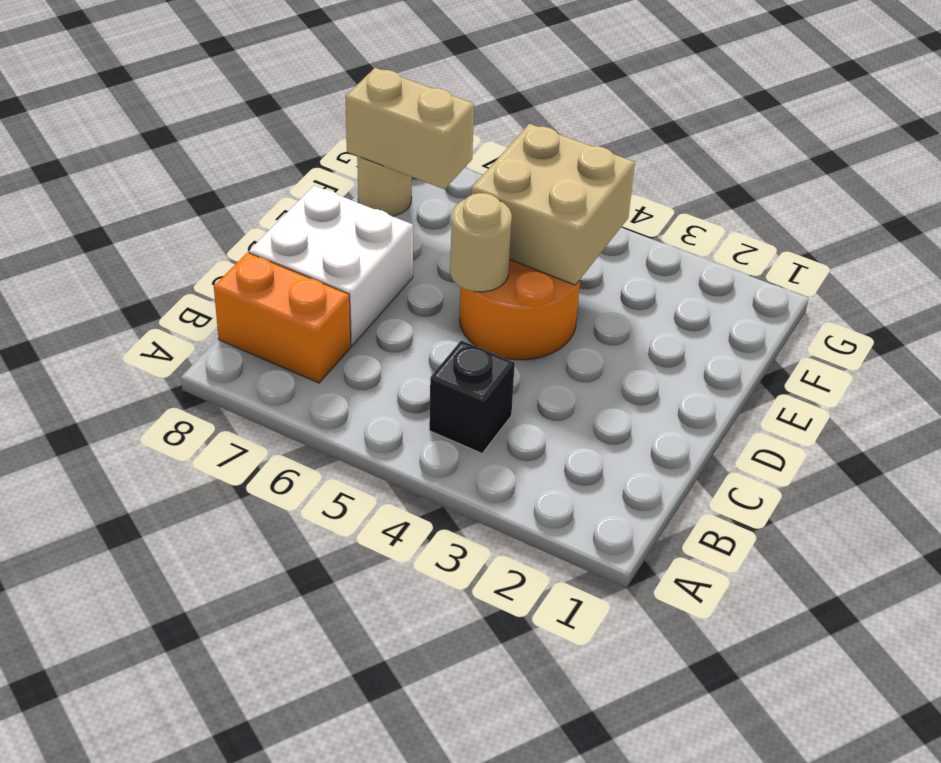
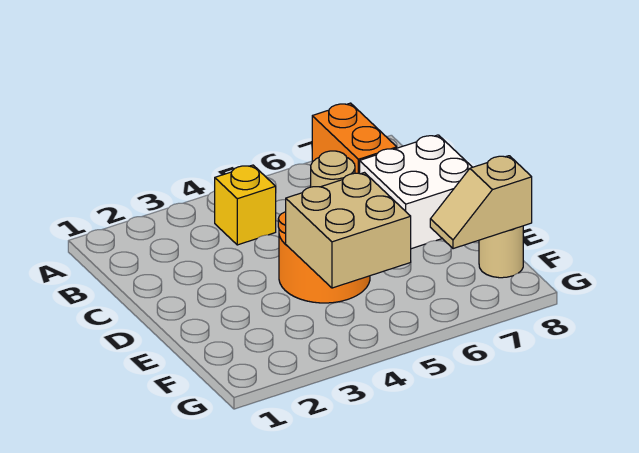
black brick B4 level 1 -> yellow brick B4 level 1
orange brick B7:B8 level 1 -> orange brick A7:B7 level 1
tan brick F7:F8 level 2 -> tan slope F7:F8 level 2 top 8

